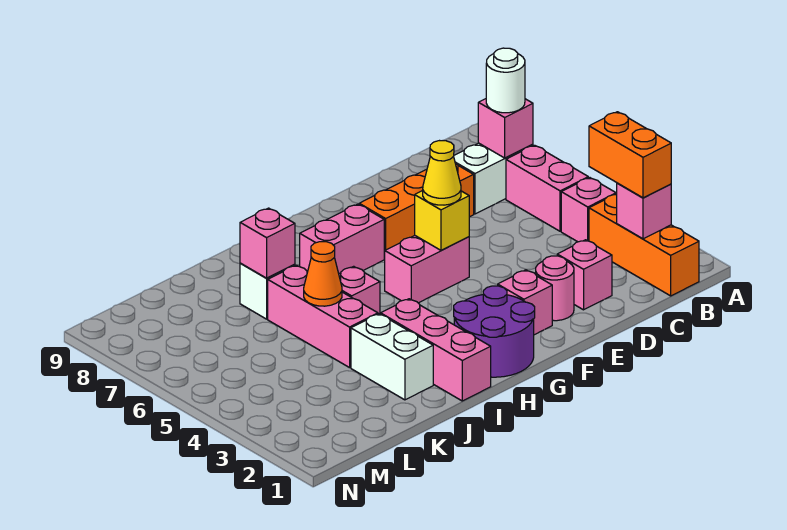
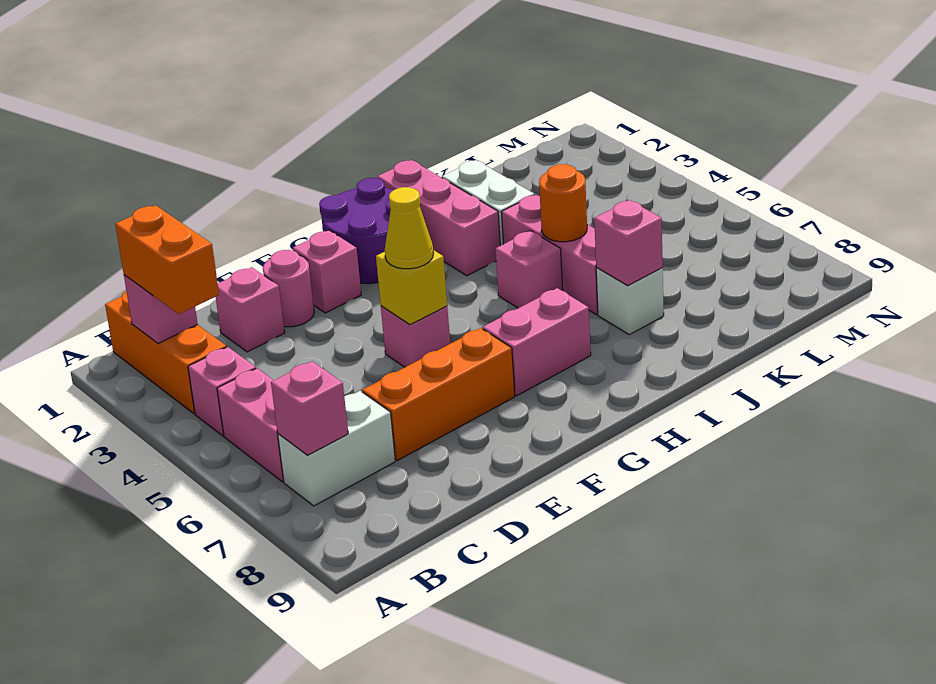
white round brick B7 level 3 -> none
pink brick F5:G5 level 1 -> pink brick F5 level 1
orange cone J5 level 2 -> orange round brick J5 level 2

